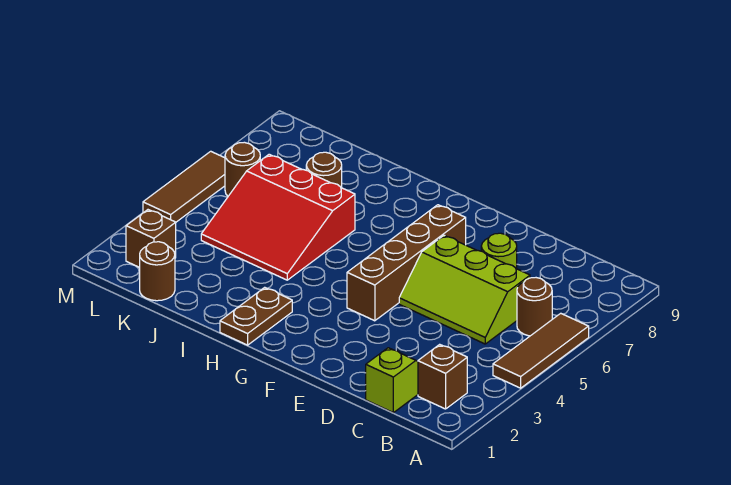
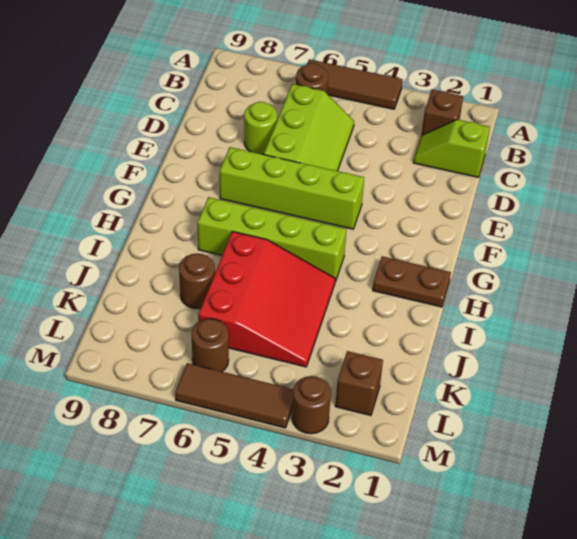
brown brick F4:F7 level 1 -> lime brick F4:F7 level 1
none -> lime brick H4:H7 level 1
brown round brick K1 level 1 -> brown round brick M3 level 1

